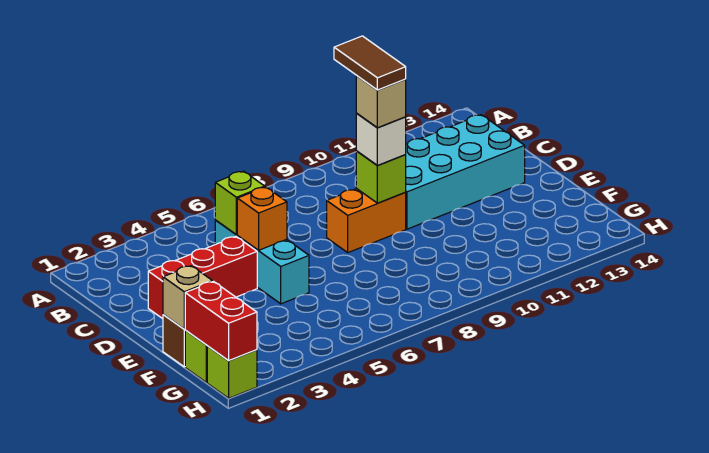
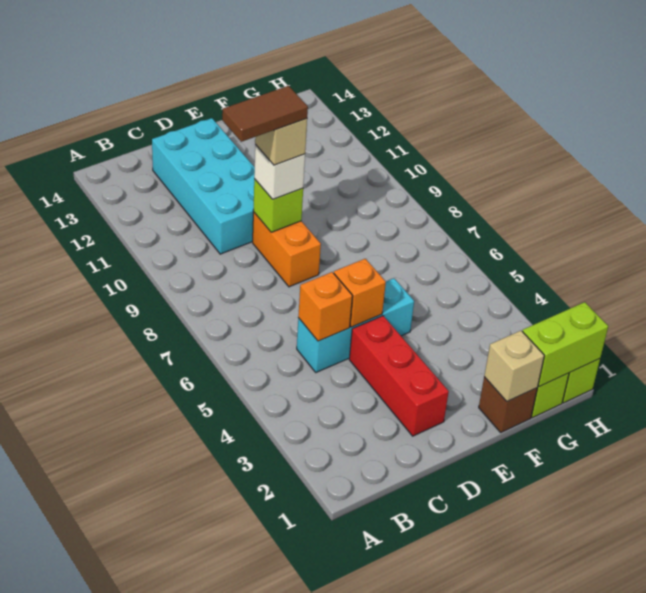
lime brick C5 level 2 -> orange brick C5 level 2
red brick G1:H1 level 2 -> lime brick G1:H1 level 2

